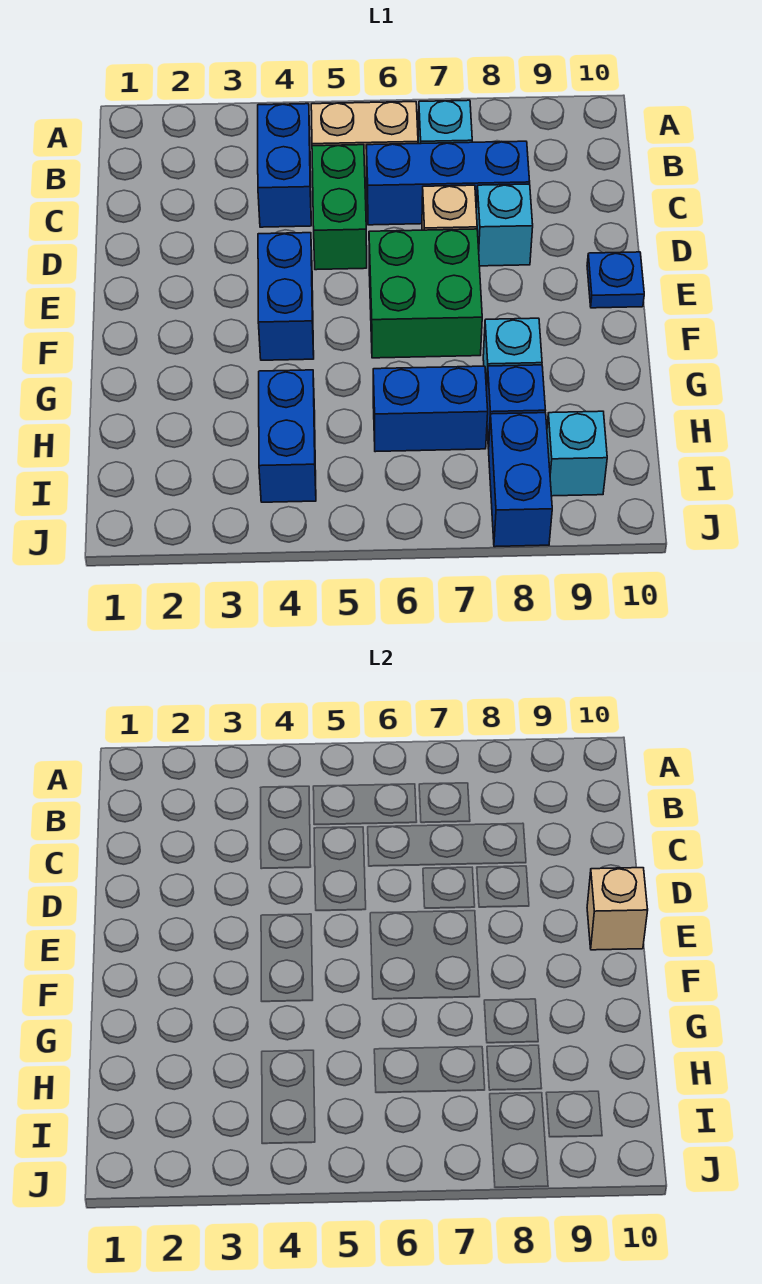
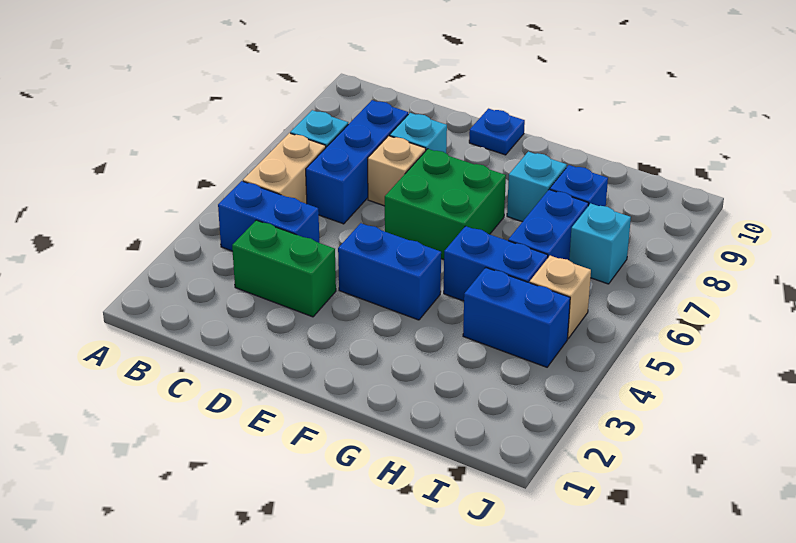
green brick C5:D5 level 1 -> green brick C3:D3 level 1
tan brick E10 level 2 -> tan brick I5 level 1
blue brick I8:J8 level 1 -> blue brick G5:H5 level 1
cyan brick I9 level 1 -> cyan brick I7 level 1

